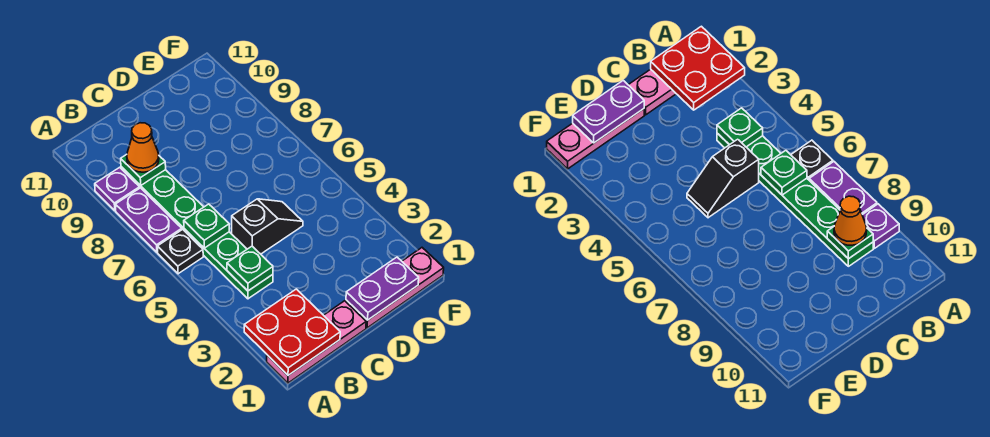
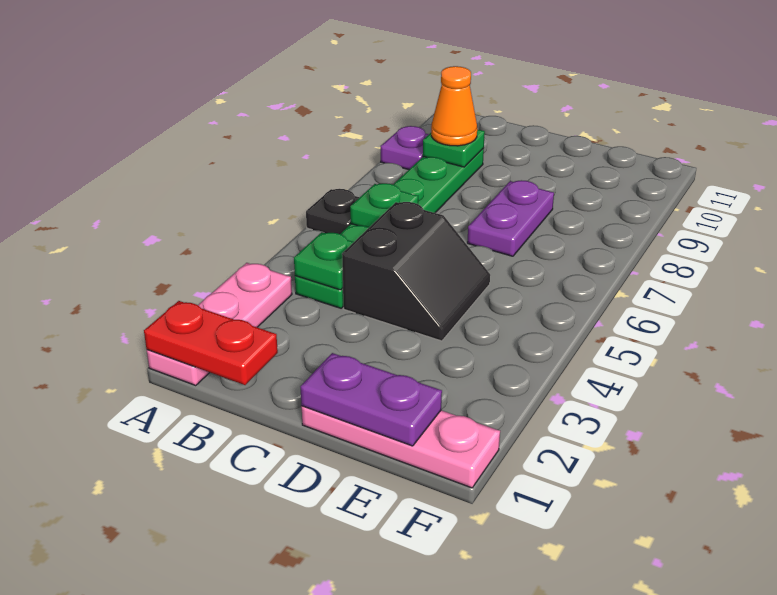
pink plate A1:C1 level 1 -> pink plate A1:A3 level 1
red plate A1:B2 level 2 -> red plate A1:B1 level 2
purple plate A7:A8 level 1 -> purple plate D7:D8 level 1
black slope C5:D5 level 1 top C -> black slope C4:D5 level 1 top C

